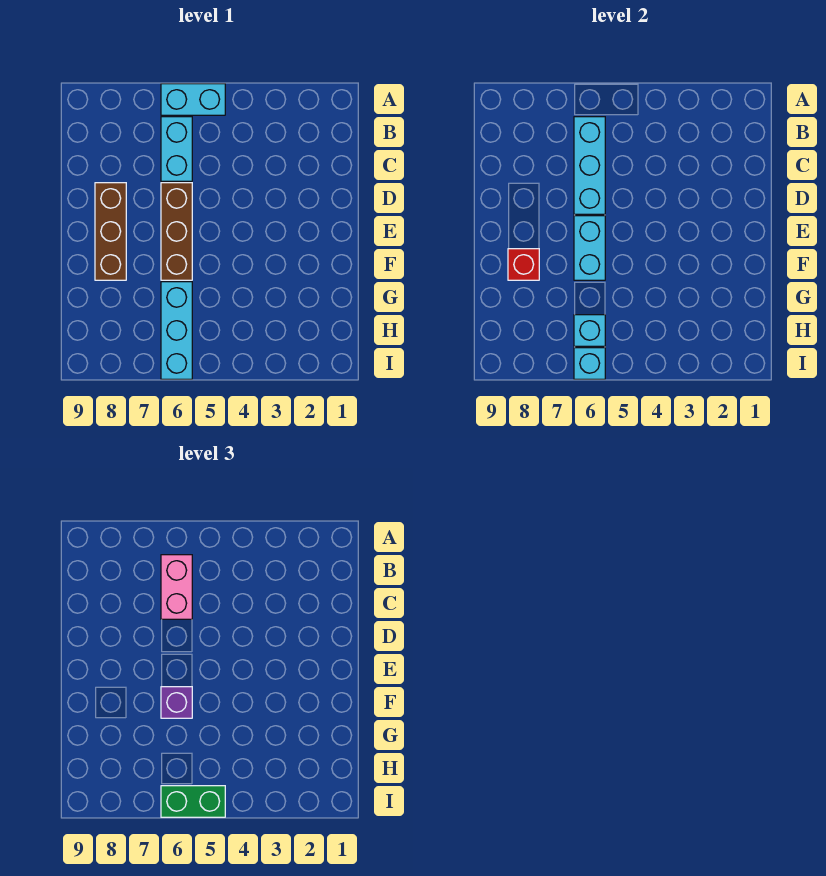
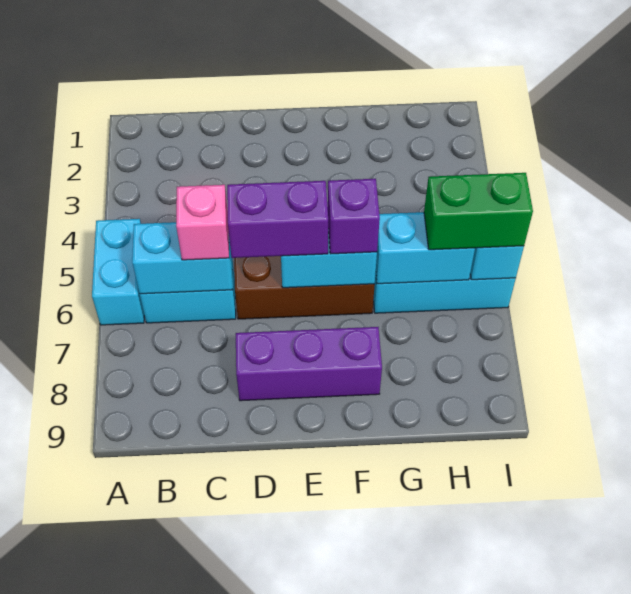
cyan brick B6:D6 level 2 -> cyan brick B6:C6 level 2
pink brick B6:C6 level 3 -> pink brick C6 level 3
none -> purple brick D6:E6 level 3
brown brick D8:F8 level 1 -> purple brick D8:F8 level 1
red brick F8 level 2 -> none
cyan brick H6 level 2 -> cyan brick G6:H6 level 2
green brick I5:I6 level 3 -> green brick H6:I6 level 3

